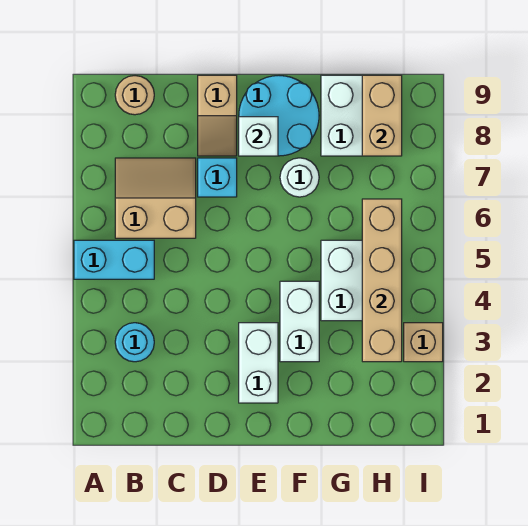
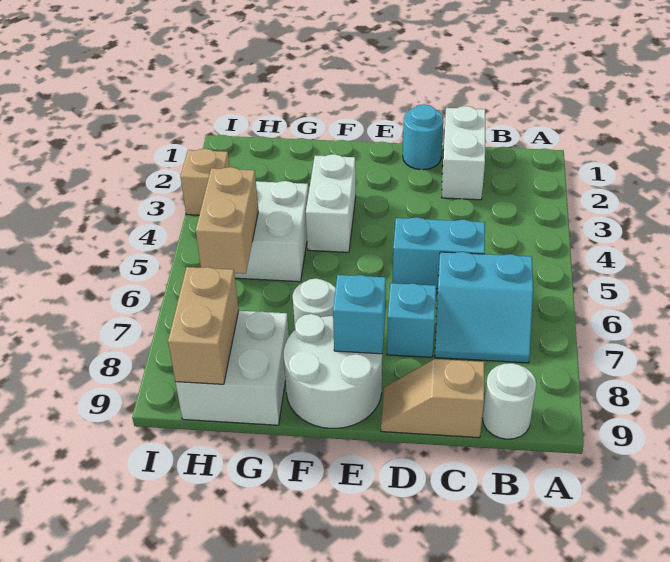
cyan brick A5:B5 level 1 -> cyan brick C5:D5 level 1
cyan round brick B3 level 1 -> cyan round brick D1 level 1
tan slope B6:C7 level 1 top 6 -> cyan slope B6:C7 level 1 top 6
tan round brick B9 level 1 -> white round brick B9 level 1
tan slope D8:D9 level 1 top 9 -> tan slope C9:D9 level 1 top C
white brick E2:E3 level 1 -> white brick C1:C2 level 1
cyan round brick E8:F9 level 1 -> white round brick E8:F9 level 1
white brick E8 level 2 -> cyan brick E8 level 2
tan brick H3:H6 level 2 -> tan brick H5:H6 level 2

